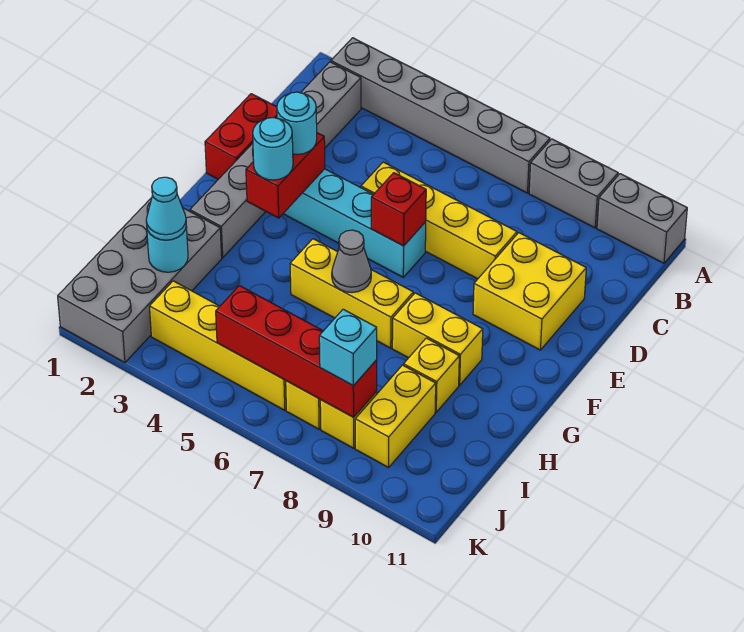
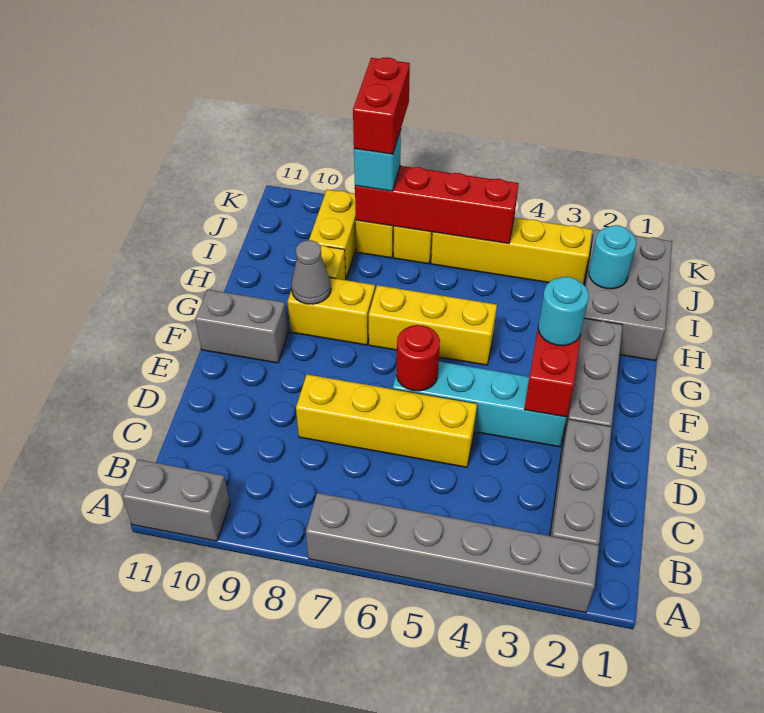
grey brick A8:A9 level 1 -> grey brick F10:F11 level 1
red brick D1:E1 level 1 -> red brick J8:K8 level 4
yellow brick D9:E10 level 1 -> none
cyan round brick E3 level 3 -> none
red brick E6 level 2 -> red round brick E6 level 2
grey cone G6 level 2 -> grey cone G9 level 2
grey brick H1:K2 level 1 -> grey brick H1:J2 level 1
cyan cone I2 level 3 -> none

